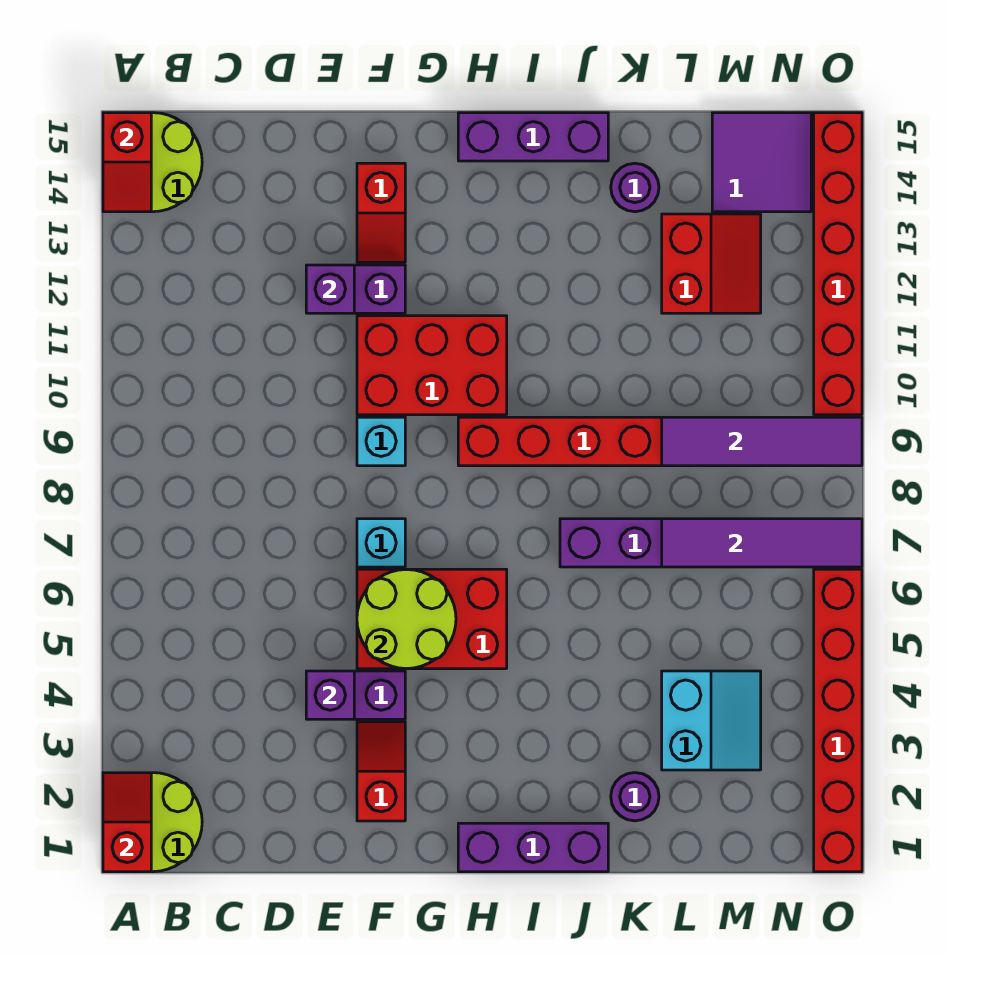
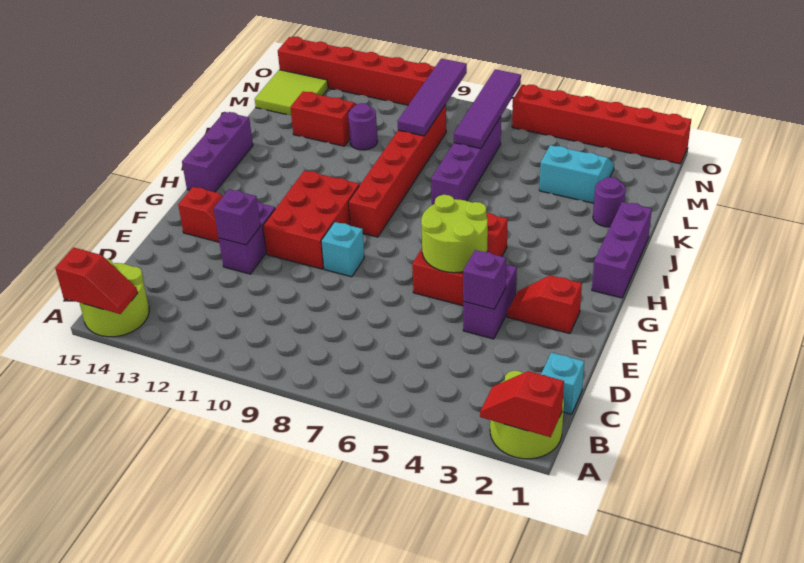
cyan brick F7 level 1 -> cyan brick C1 level 1
purple round brick K14 level 1 -> purple round brick L11 level 1
purple tile M14:N15 level 1 -> lime tile M14:N15 level 1

